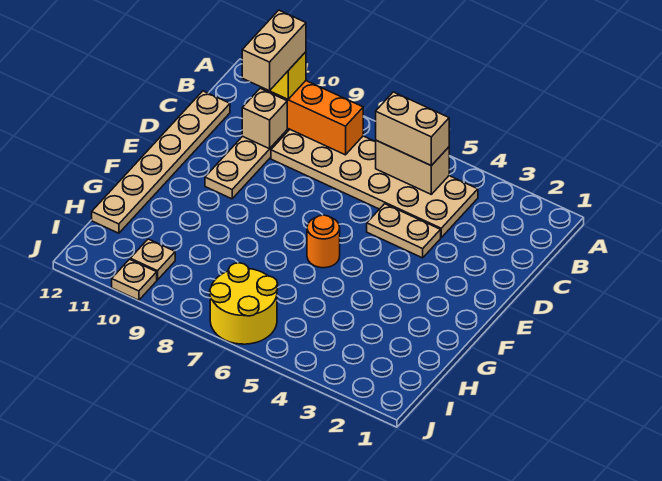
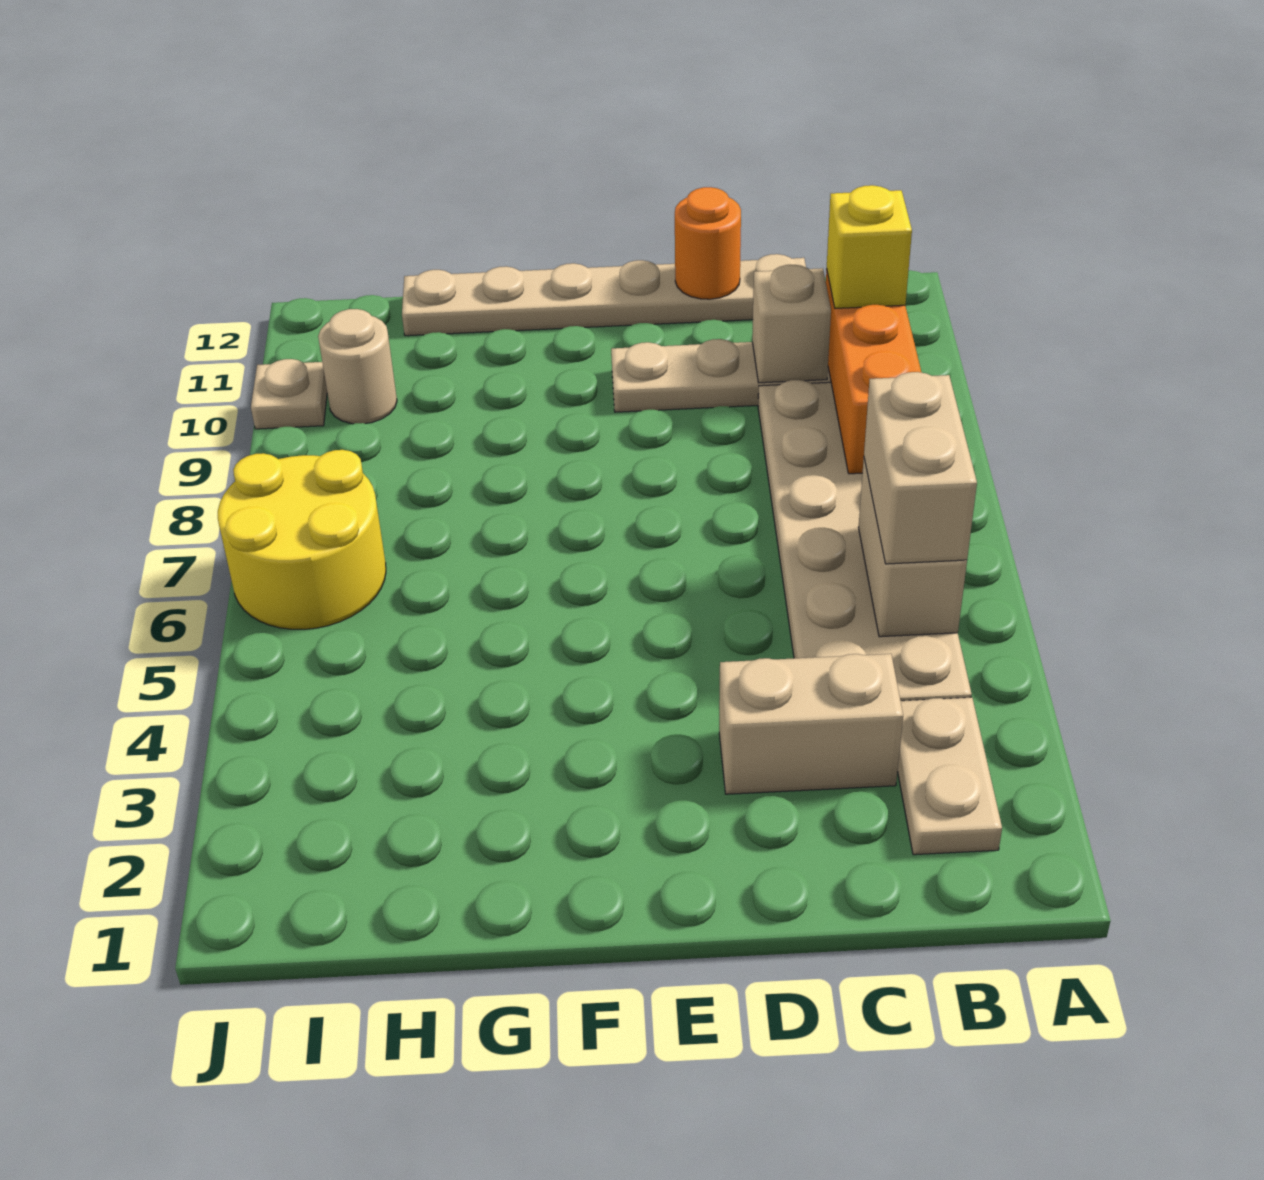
tan brick B10:C10 level 4 -> tan brick C3:D3 level 1
tan plate D4:D5 level 1 -> tan plate B2:B3 level 1
orange round brick F6 level 1 -> orange round brick D12 level 2
tan plate I10 level 1 -> tan round brick I10 level 1

